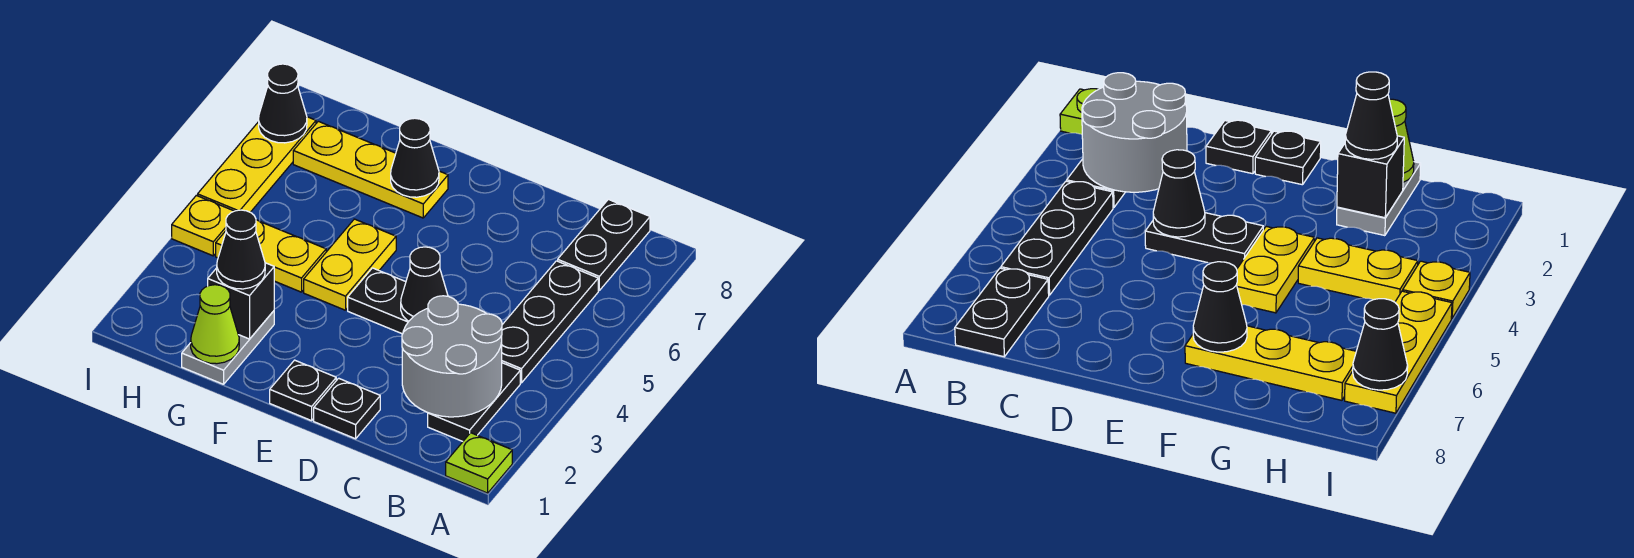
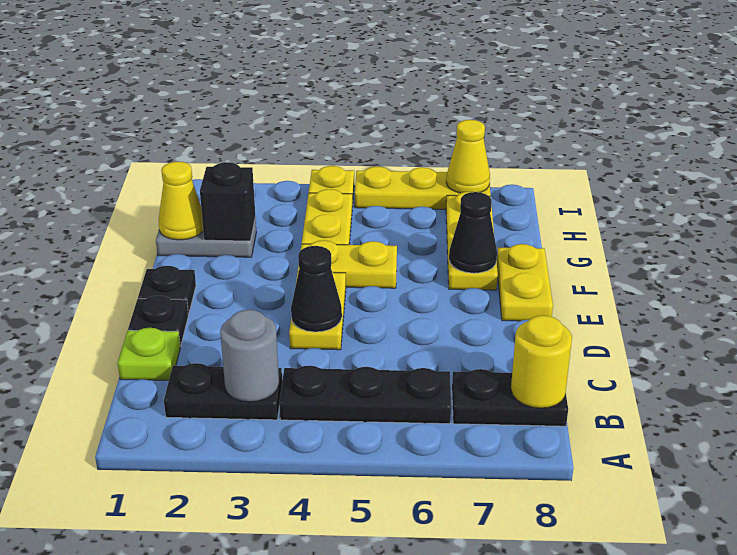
lime plate A1 level 1 -> lime plate C1 level 1
grey round brick B2:C3 level 2 -> grey round brick B3 level 2
none -> yellow round brick B8 level 2
black plate D4:E4 level 1 -> yellow plate D4:E4 level 1
none -> yellow plate E8:F8 level 1
lime cone G1 level 2 -> yellow cone G1 level 2
black cone G2 level 3 -> none
black cone I7 level 2 -> yellow cone I7 level 2

